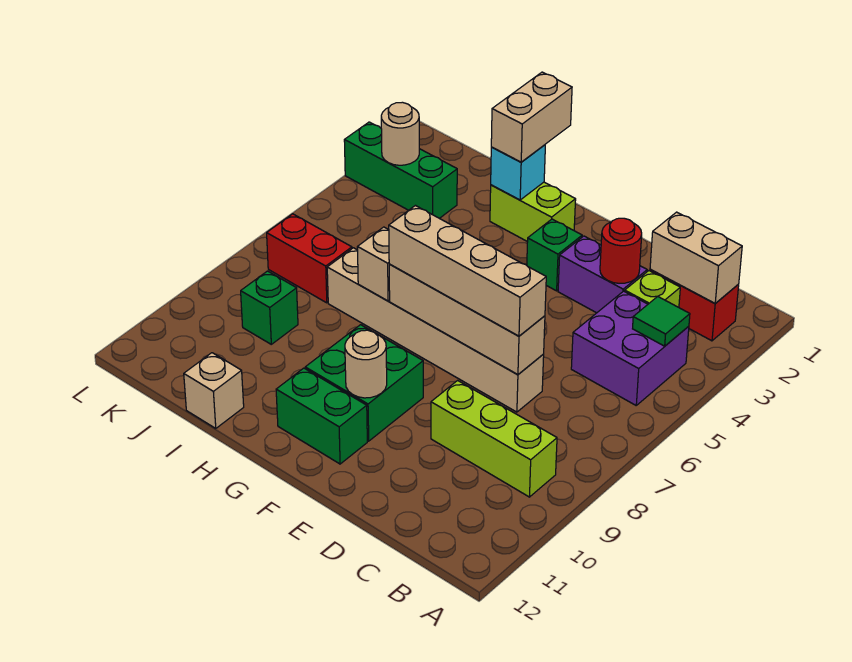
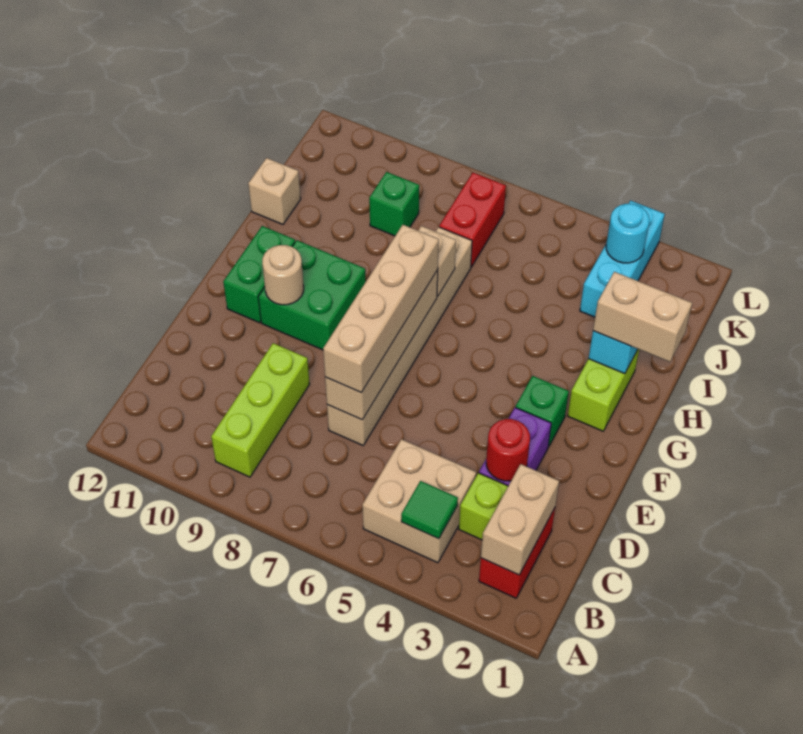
purple brick B4:C5 level 1 -> tan brick B4:C5 level 1
green brick J3:L3 level 1 -> cyan brick J3:L3 level 1
tan round brick K3 level 2 -> cyan round brick K3 level 2

